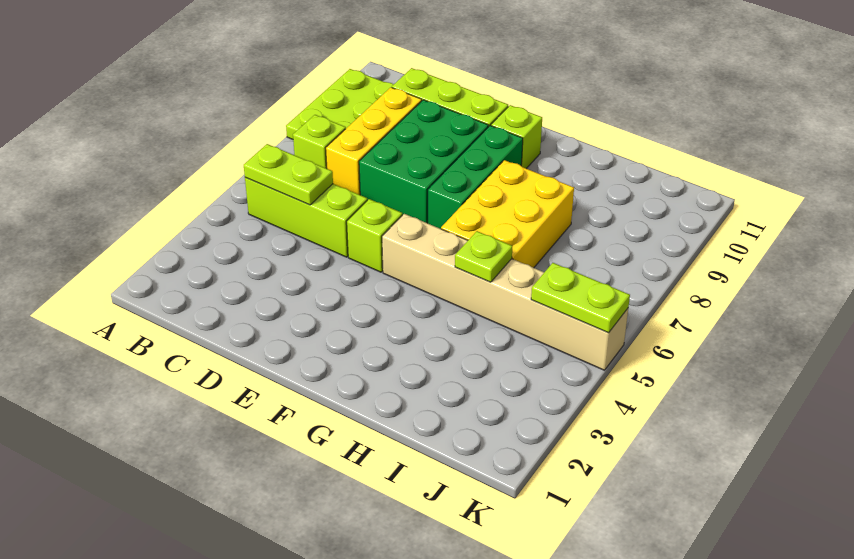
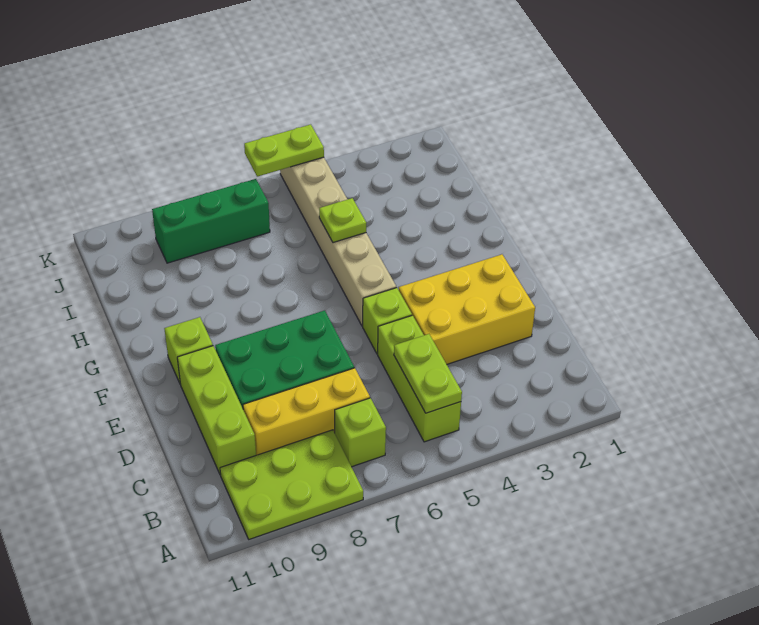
green brick F7:F9 level 1 -> green brick J7:J9 level 1
yellow brick G6:H8 level 1 -> yellow brick D2:E4 level 1
lime plate J5:K5 level 2 -> lime plate K5:K6 level 2

